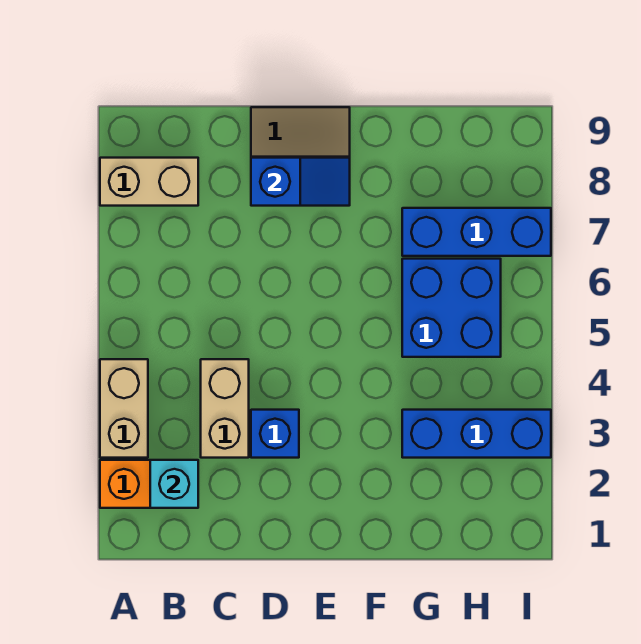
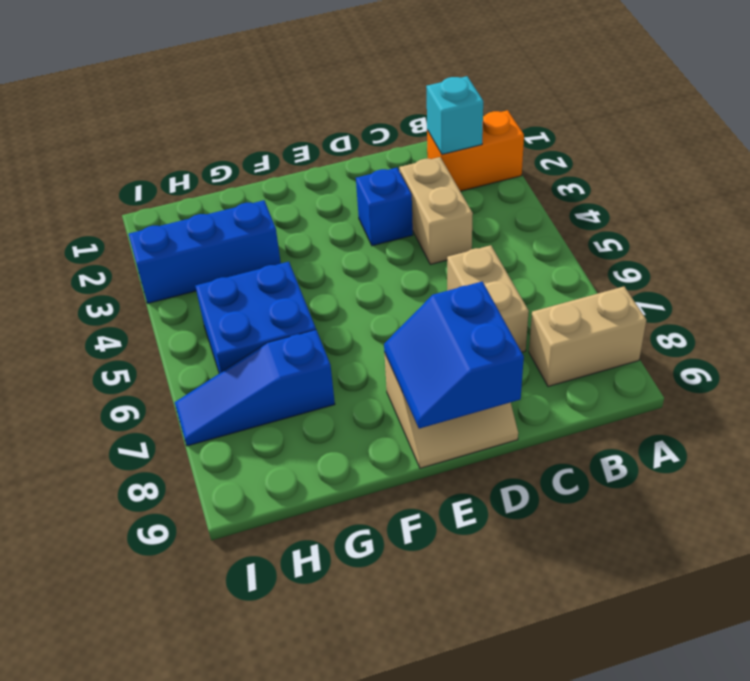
tan brick A3:A4 level 1 -> tan brick C6:C7 level 1
blue slope D8:E8 level 2 top D -> blue slope D8:E9 level 2 top D
blue brick G7:I7 level 1 -> blue slope G7:I7 level 1 top G

